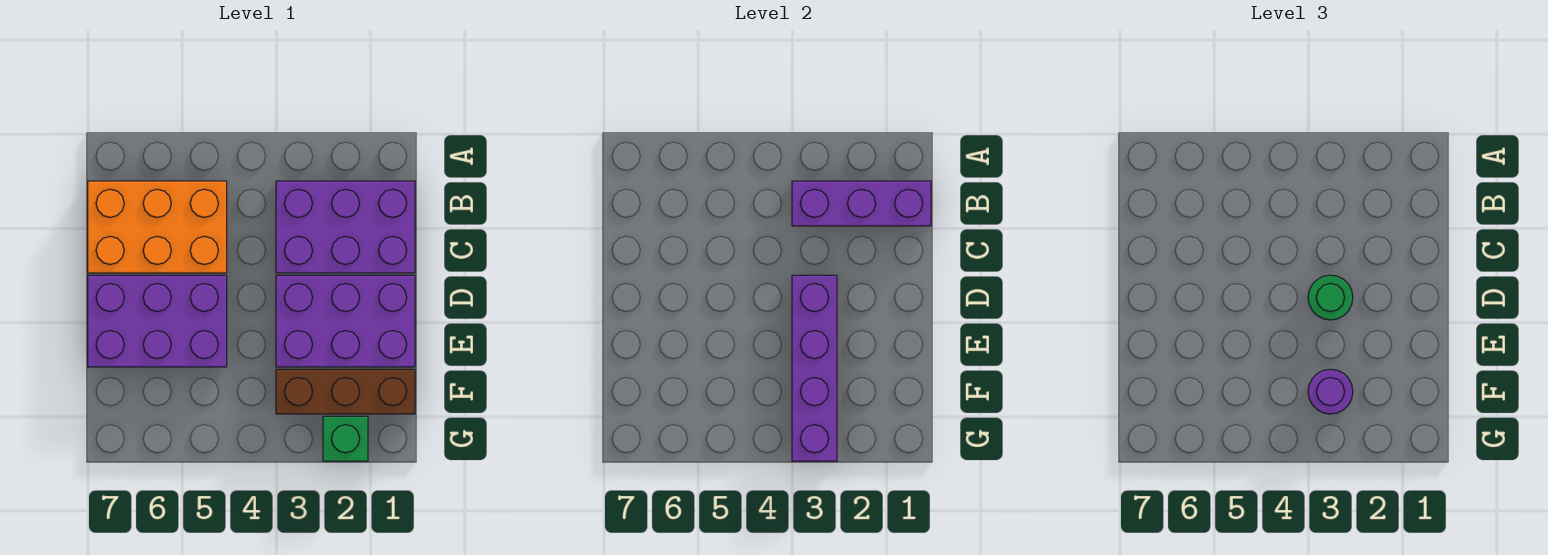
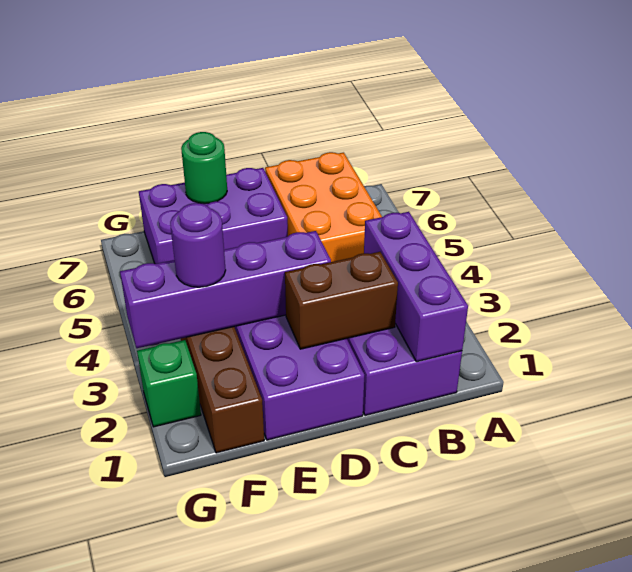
none -> brown brick C2:D2 level 2
green round brick D3 level 3 -> green round brick E7 level 2
purple brick D5:E7 level 1 -> purple brick D6:F7 level 1

